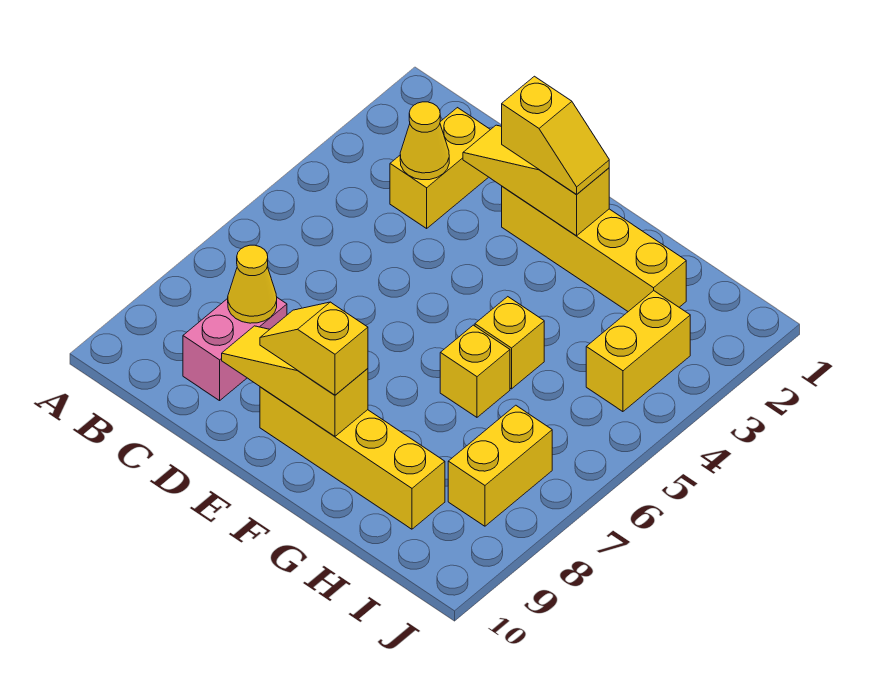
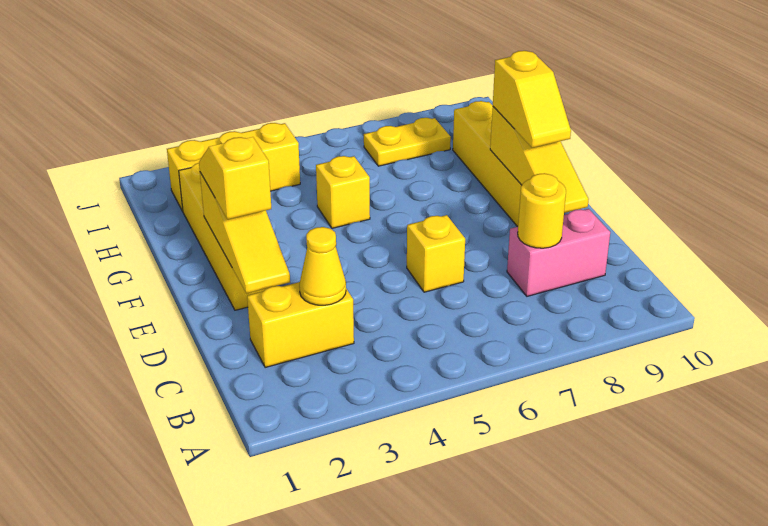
yellow cone C8 level 2 -> yellow round brick C8 level 2
yellow brick G6 level 1 -> yellow brick D6 level 1
yellow brick I3:I4 level 1 -> yellow brick I2:I4 level 1
yellow brick I7:I8 level 1 -> yellow plate I7:I8 level 1

